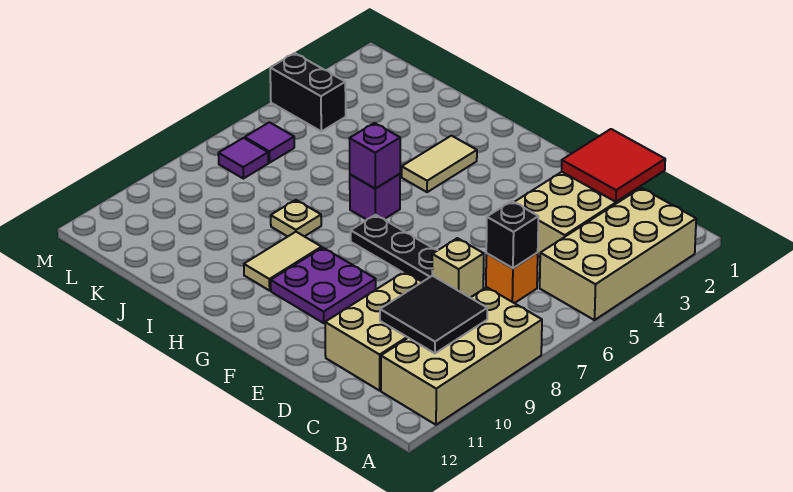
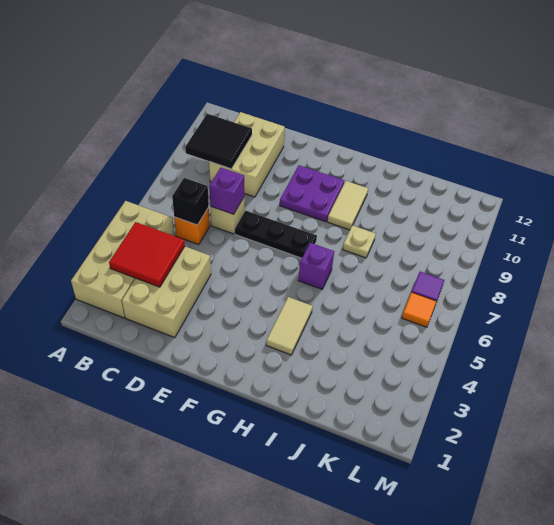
tan brick A8:B11 level 1 -> none
red tile C1:D2 level 2 -> red tile B3:C4 level 2
purple brick H6 level 2 -> purple brick D7 level 2
black brick L4:M4 level 1 -> none
purple tile L6 level 1 -> orange tile L6 level 1

